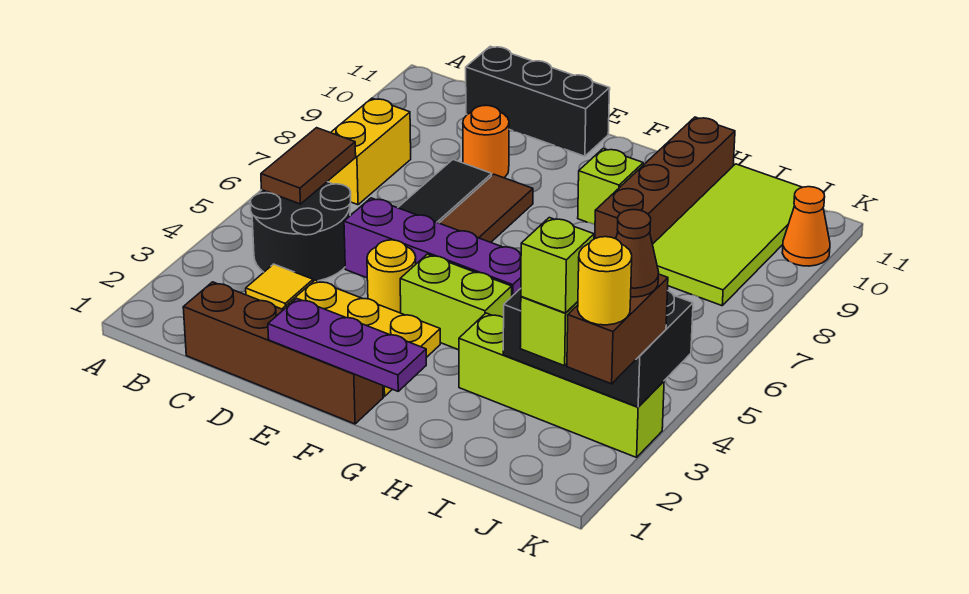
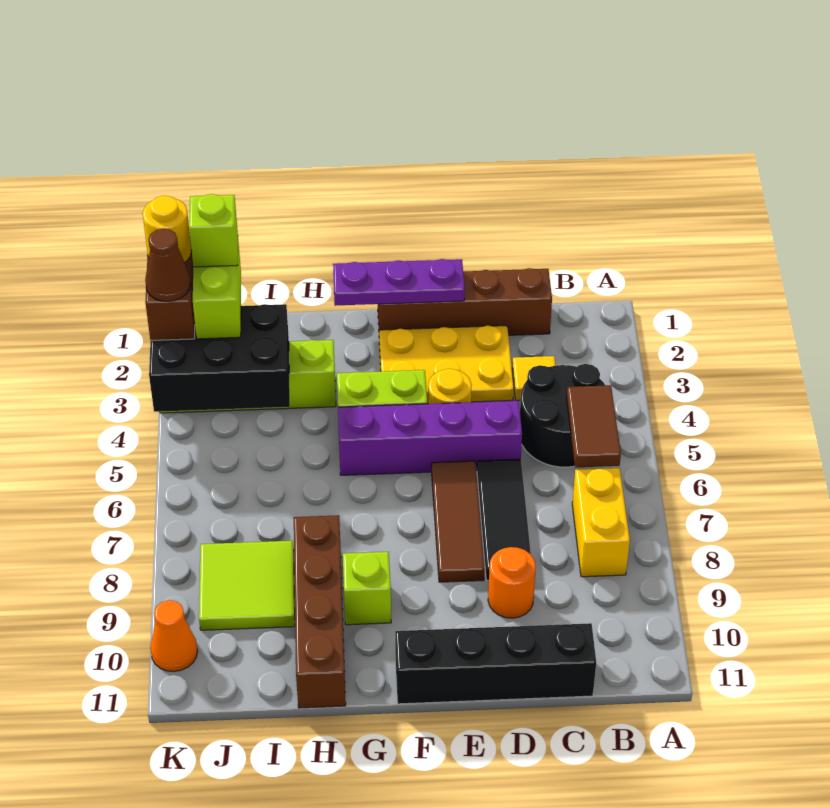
black brick C11:E11 level 1 -> black brick C11:F11 level 1
lime tile I8:J11 level 1 -> lime tile I8:J9 level 1

